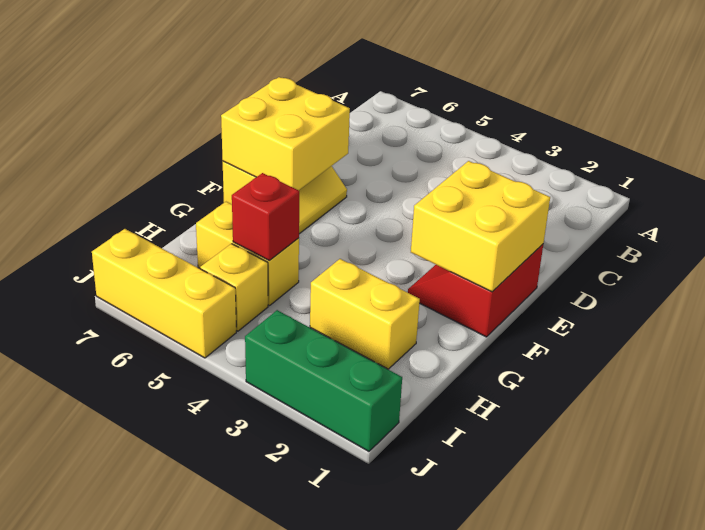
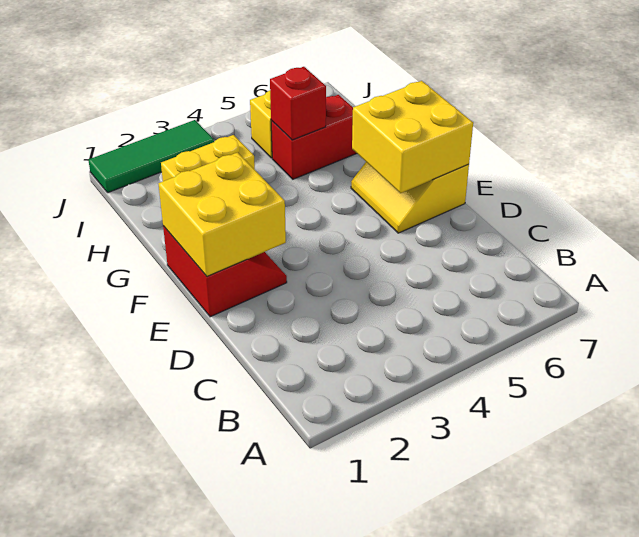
yellow brick H5:H6 level 1 -> red brick H5:H6 level 1
green brick J1:J3 level 1 -> green tile J1:J3 level 1
yellow brick J5:J7 level 1 -> none

